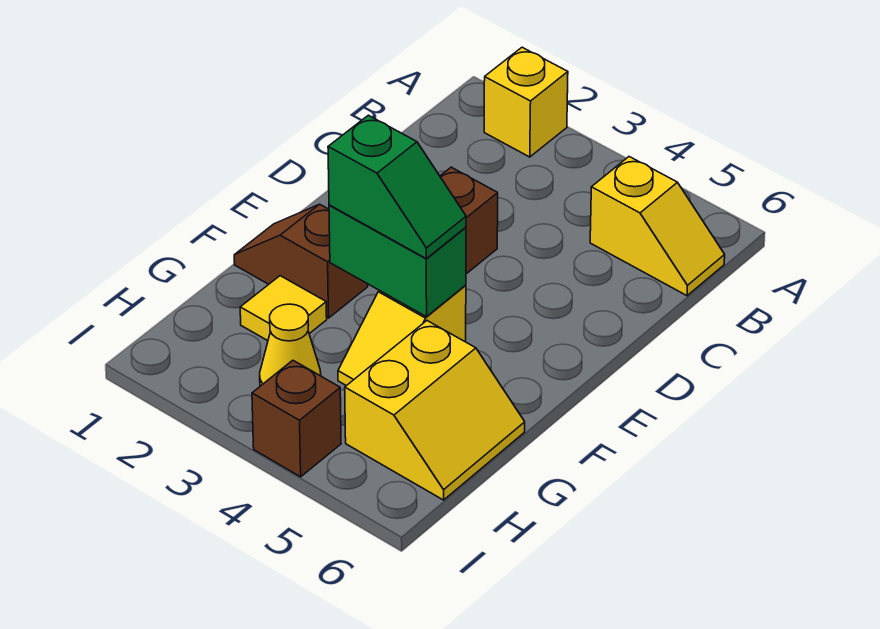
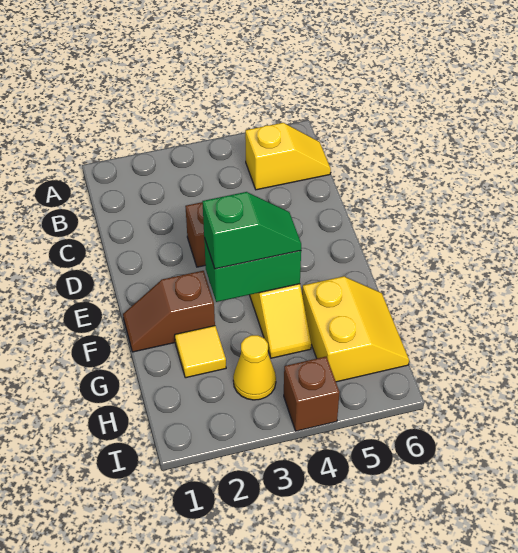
yellow brick A2 level 1 -> none

